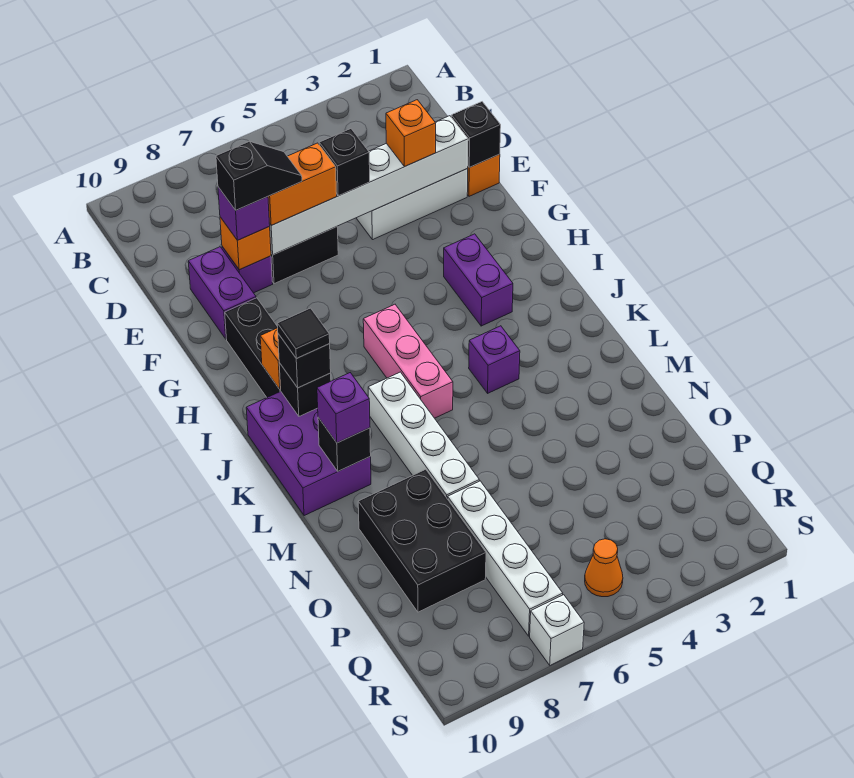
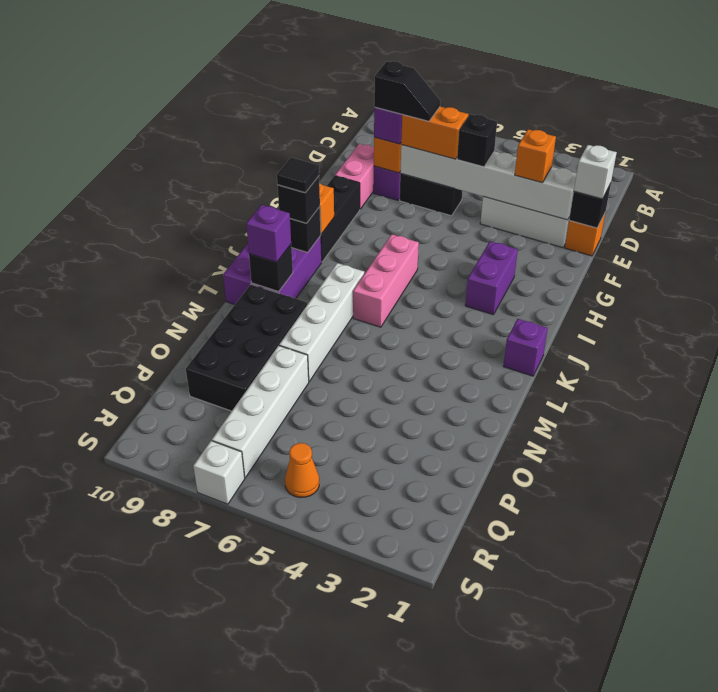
none -> white brick E1 level 3
purple brick E9:F9 level 1 -> pink brick E9:F9 level 1
purple brick K4 level 1 -> purple brick K1 level 1
black brick N8:P9 level 1 -> black brick M8:P9 level 1

